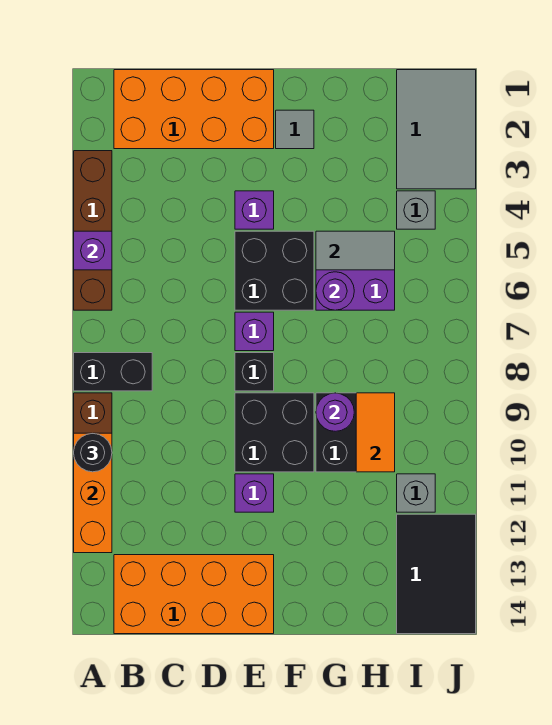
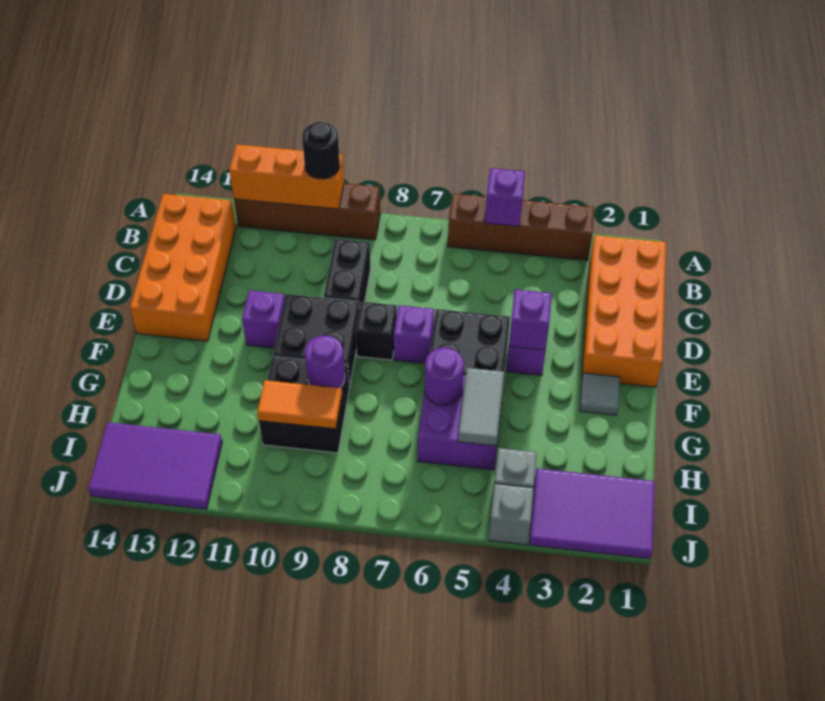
black brick A8:B8 level 1 -> black brick C9:D9 level 1
none -> purple brick E4 level 2
grey tile I1:J3 level 1 -> purple tile I1:J3 level 1
grey brick I11 level 1 -> grey brick J4 level 1
black tile I12:J14 level 1 -> purple tile I12:J14 level 1

